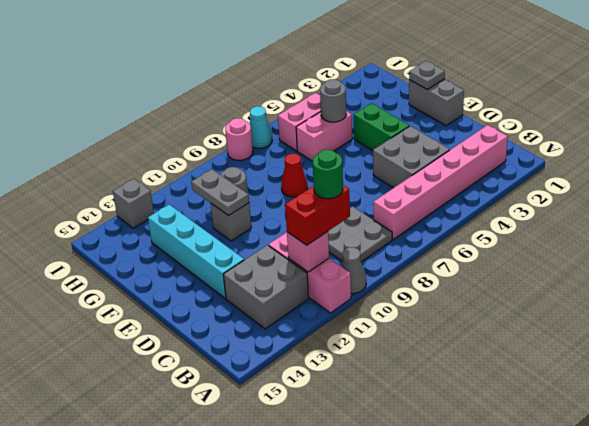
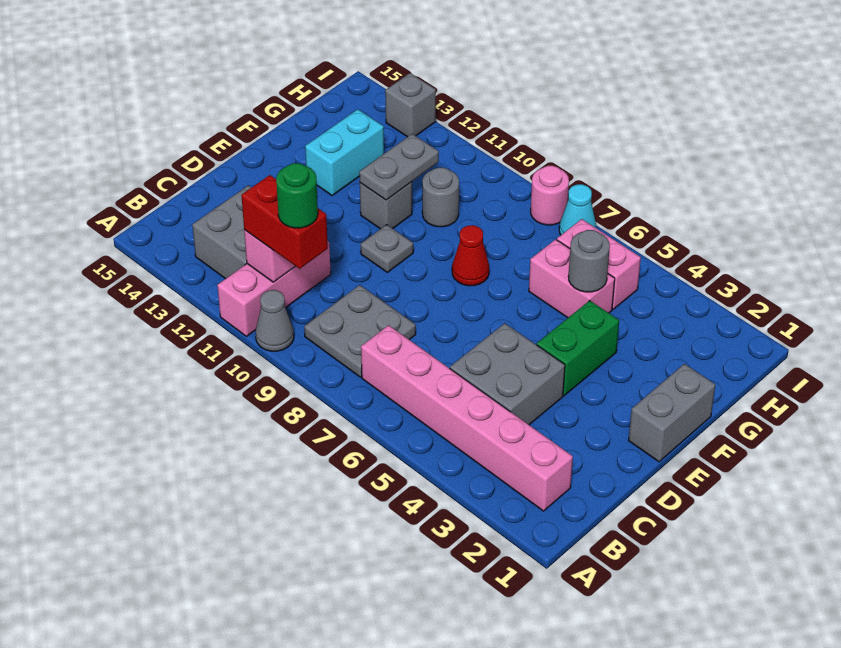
cyan brick D13:G13 level 1 -> cyan brick F13:G13 level 1
grey plate F1 level 2 -> grey plate E10 level 1

